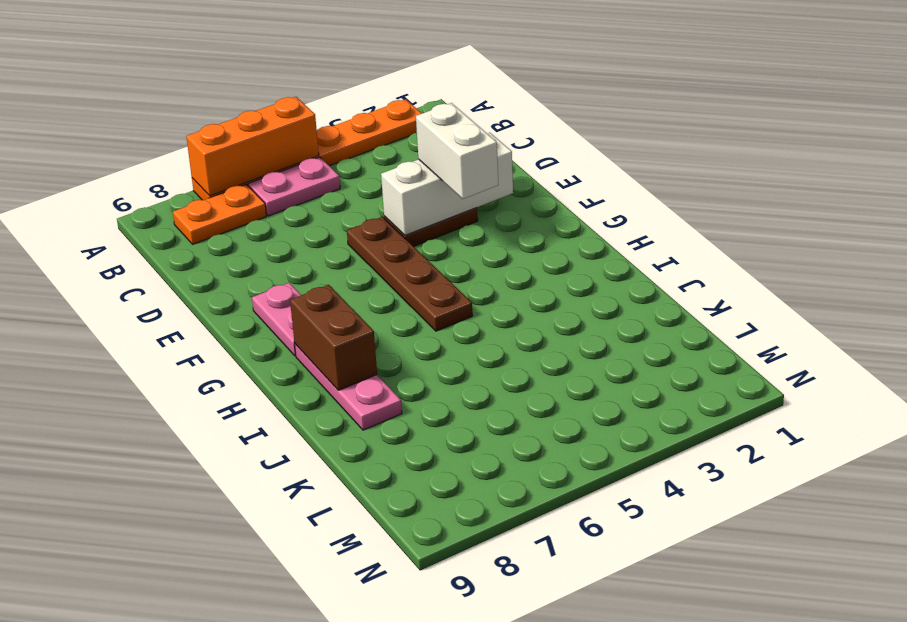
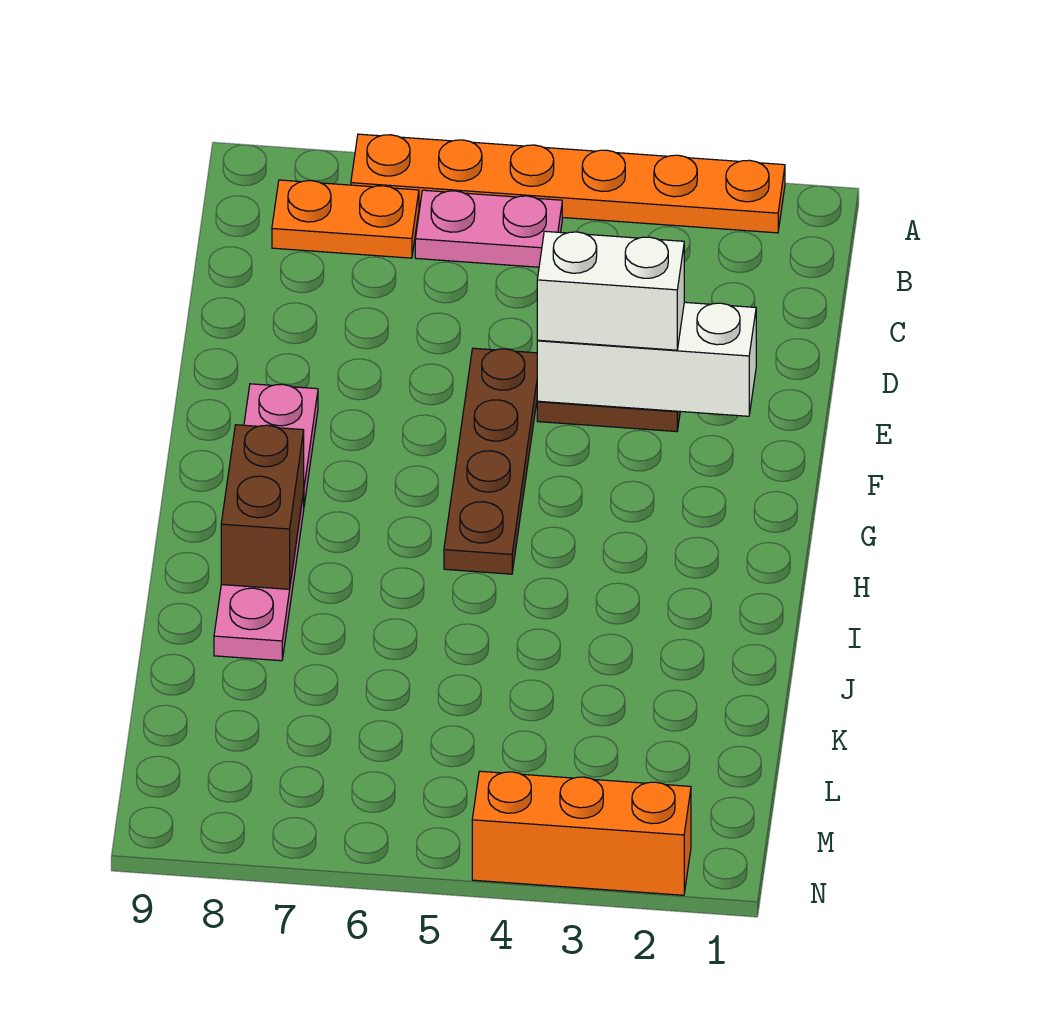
orange brick A5:A7 level 2 -> orange brick N2:N4 level 1
white brick E3:F3 level 3 -> white brick E3:E4 level 3

